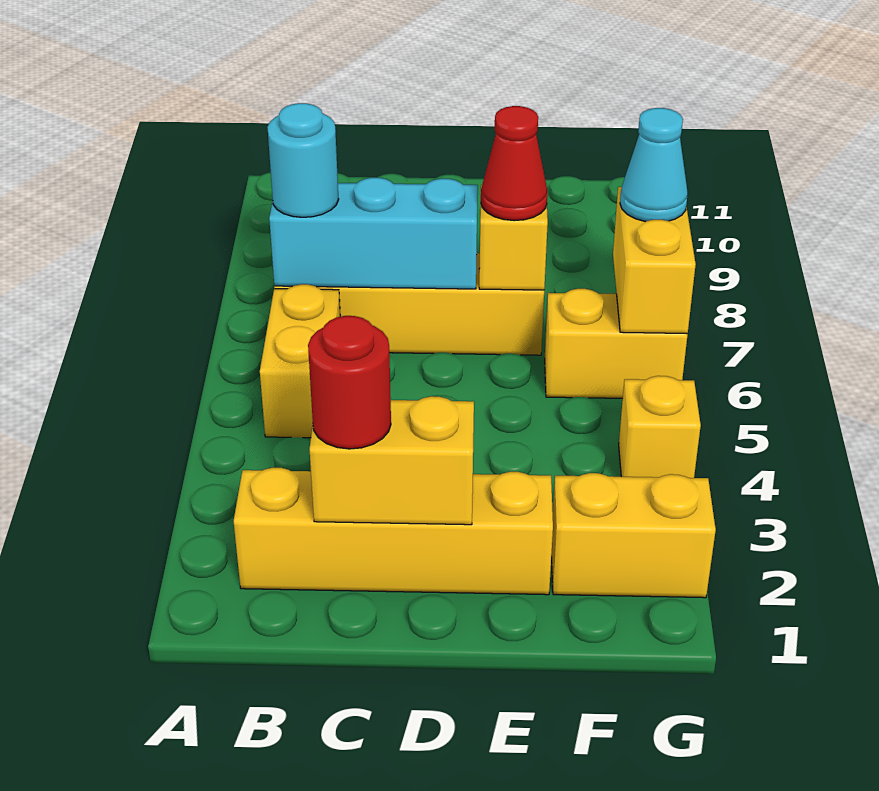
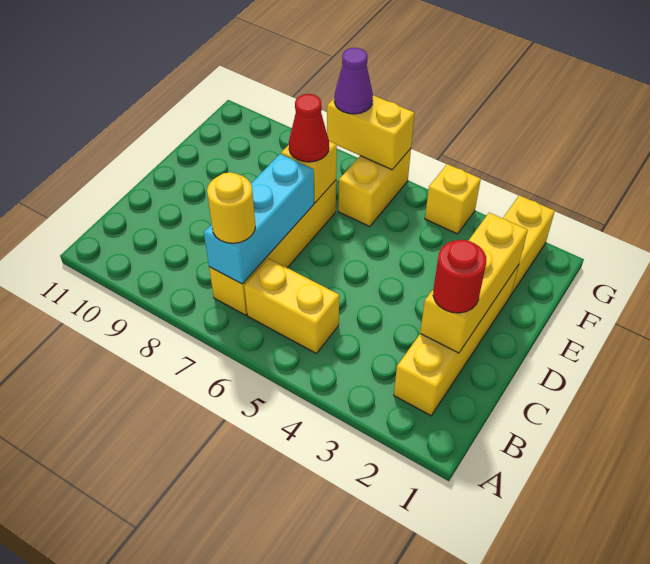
cyan round brick B7 level 3 -> yellow round brick B7 level 3
yellow brick C2:D2 level 2 -> yellow brick C2:E2 level 2
cyan cone G7 level 3 -> purple cone G7 level 3

